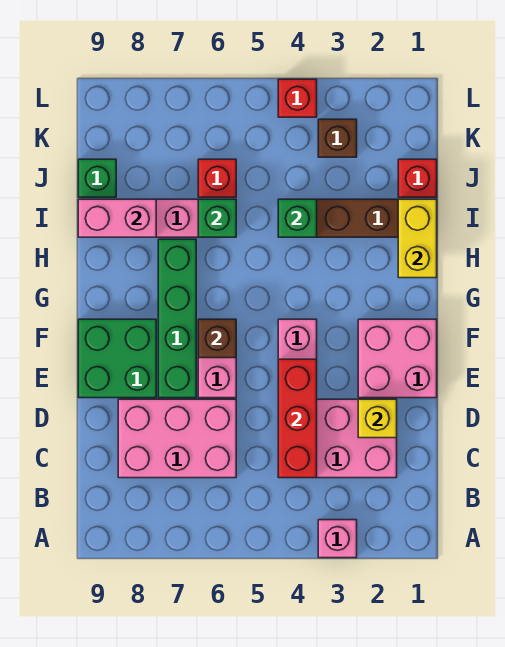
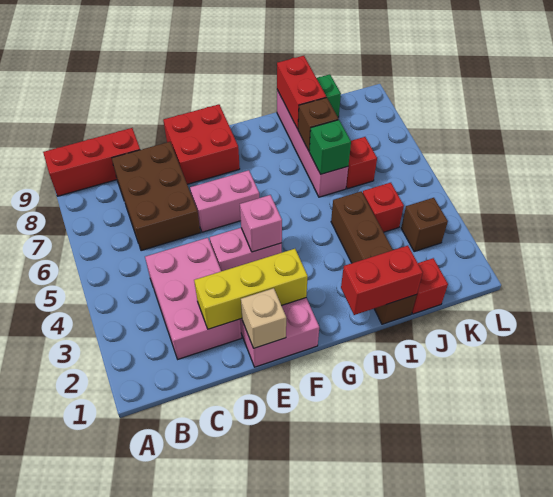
pink brick A3 level 1 -> pink brick F4 level 2
red brick C4:E4 level 2 -> red brick A9:C9 level 1
pink brick C6:D8 level 1 -> brown brick C6:D8 level 1
yellow brick D2 level 2 -> yellow brick D2:F2 level 2
none -> tan brick E1 level 2
green brick E7:H7 level 1 -> none
green brick E8:F9 level 1 -> red brick E8:F9 level 1
brown brick F6 level 2 -> brown brick I7 level 2
yellow brick H1:I1 level 2 -> red brick H1:I1 level 2
green brick I4 level 2 -> none
pink brick I8:I9 level 2 -> red brick I8:I9 level 2
red brick L4 level 1 -> red brick J4 level 1

